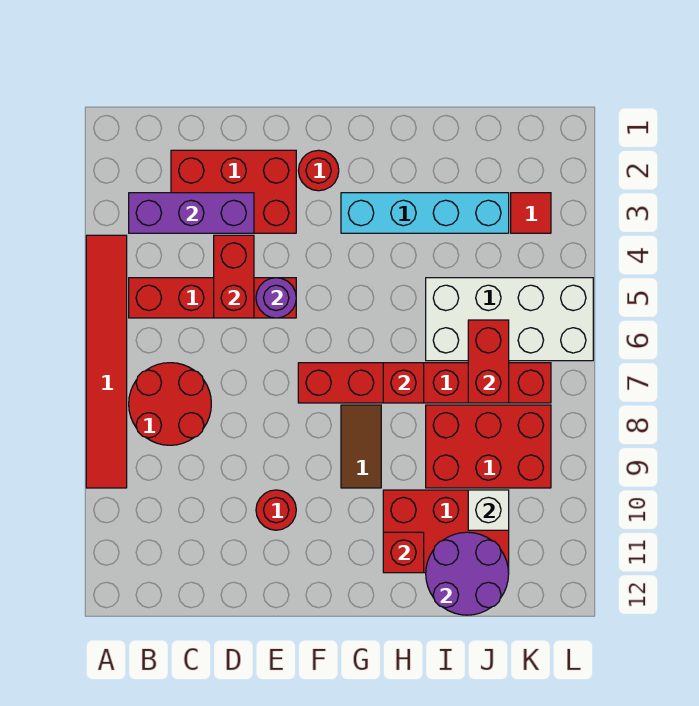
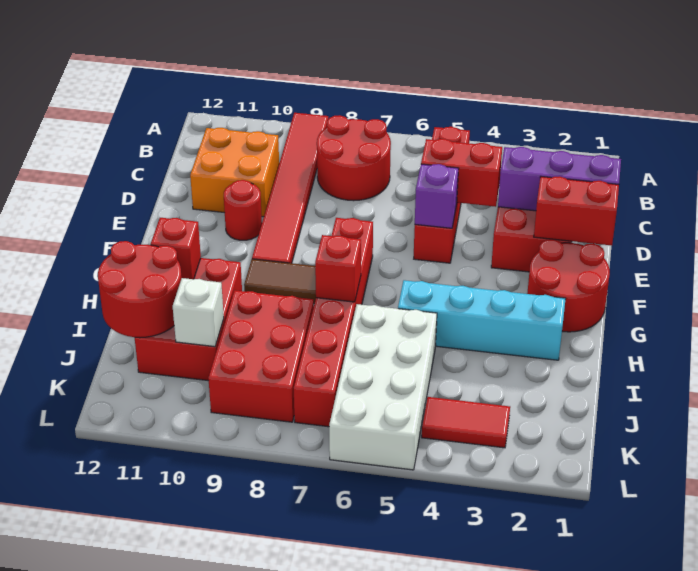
red tile A4:A9 level 1 -> red tile A9:F9 level 1
purple brick B3:D3 level 2 -> purple brick D1:D3 level 2
none -> orange brick C10:D11 level 1
purple round brick E5 level 2 -> purple brick E5 level 2
red round brick F2 level 1 -> red round brick F1:G2 level 1
cyan brick G3:J3 level 1 -> cyan brick H2:H5 level 1
purple round brick I11:J12 level 2 -> red round brick I11:J12 level 2
red brick J6:J7 level 2 -> red brick E1:E2 level 2
red tile K3 level 1 -> red tile K3:K4 level 1

